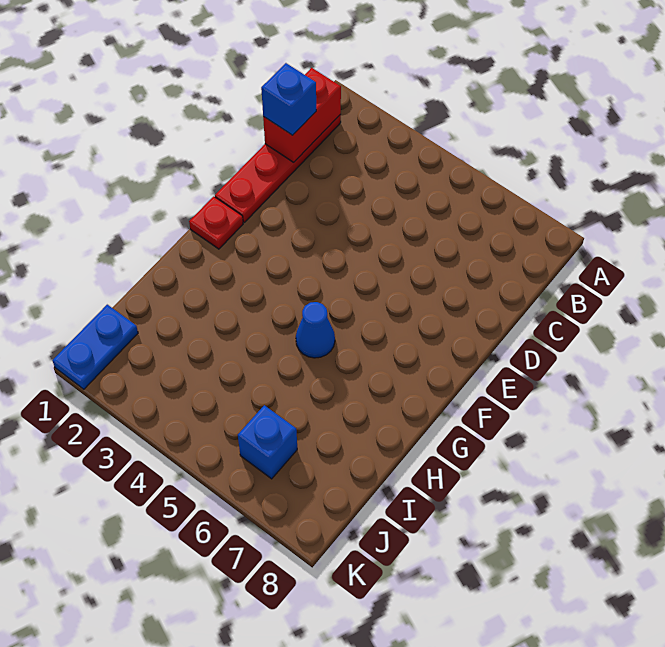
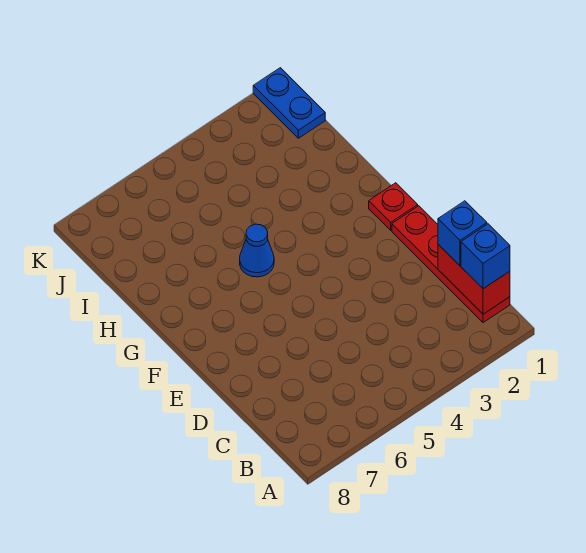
blue brick J6 level 1 -> blue brick B1 level 3

